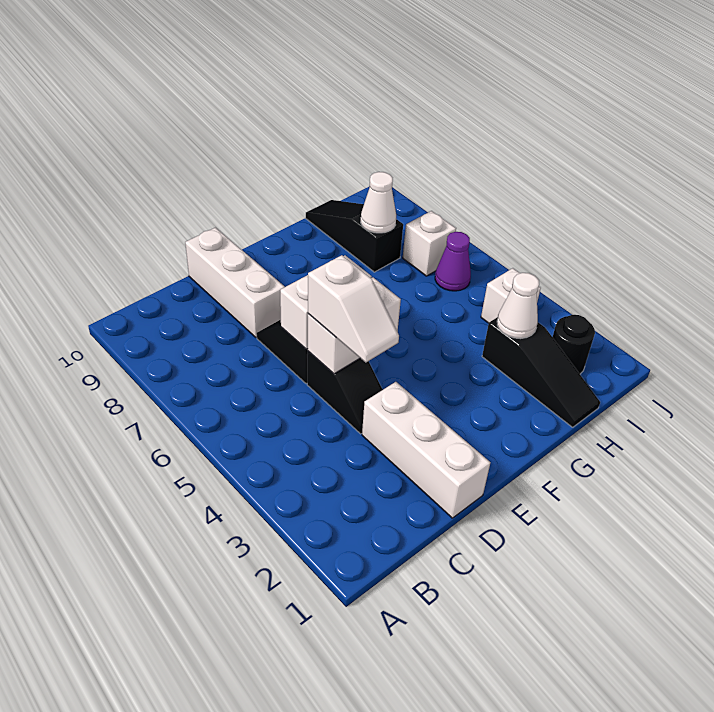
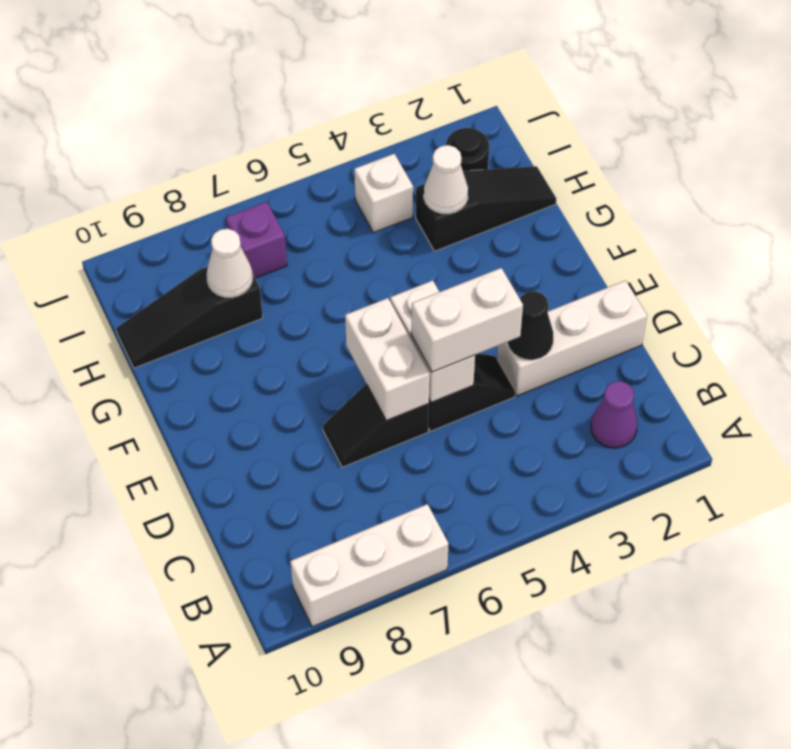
none -> black cone D3 level 2
white slope D4:D5 level 3 top 5 -> white brick D4:D5 level 3
white brick D8:D10 level 1 -> white brick A7:A9 level 1
purple cone I6 level 1 -> purple cone B2 level 1
white brick I7 level 1 -> purple brick I7 level 1

